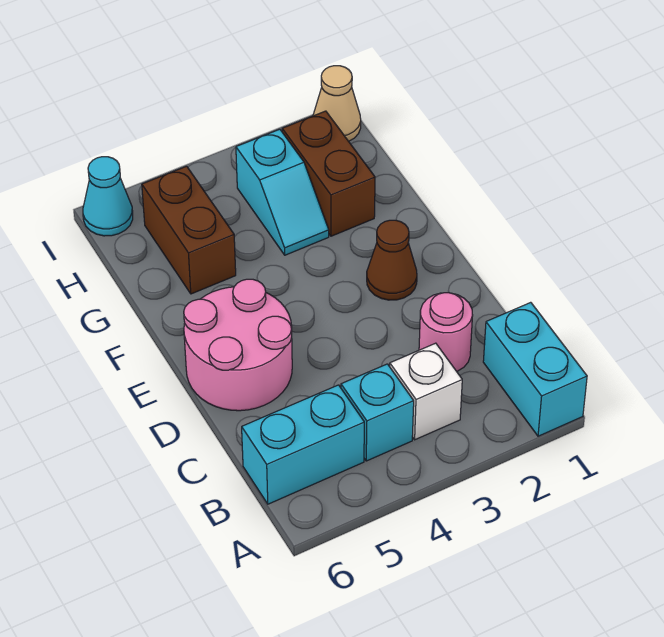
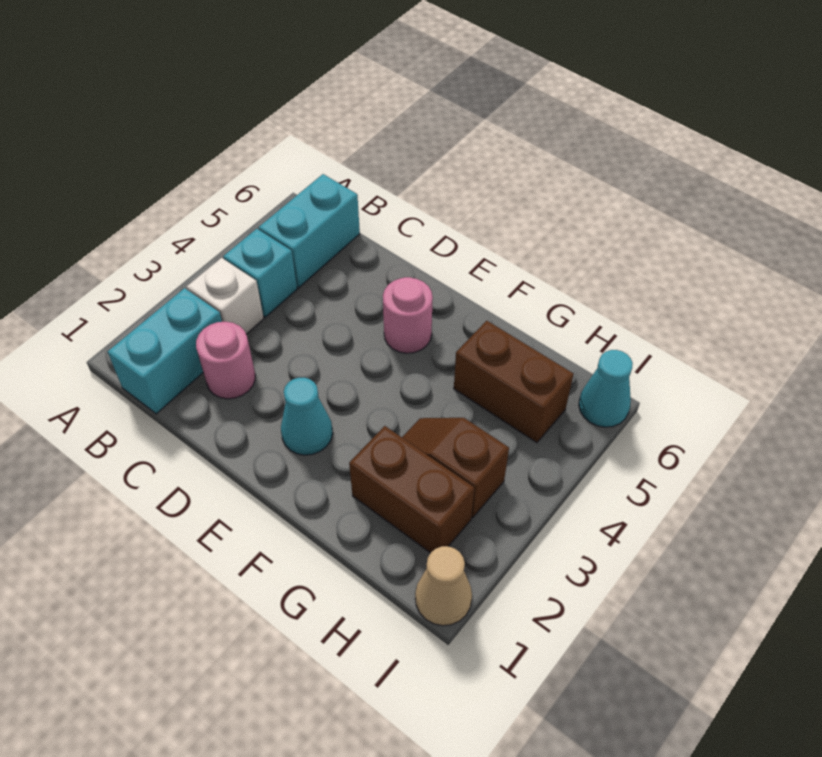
cyan brick A1:B1 level 1 -> cyan brick B1:B2 level 1
pink round brick D5:E6 level 1 -> pink round brick E5 level 1
brown cone E2 level 1 -> cyan cone E2 level 1
cyan slope G3:H3 level 1 top H -> brown slope G3:H3 level 1 top H

